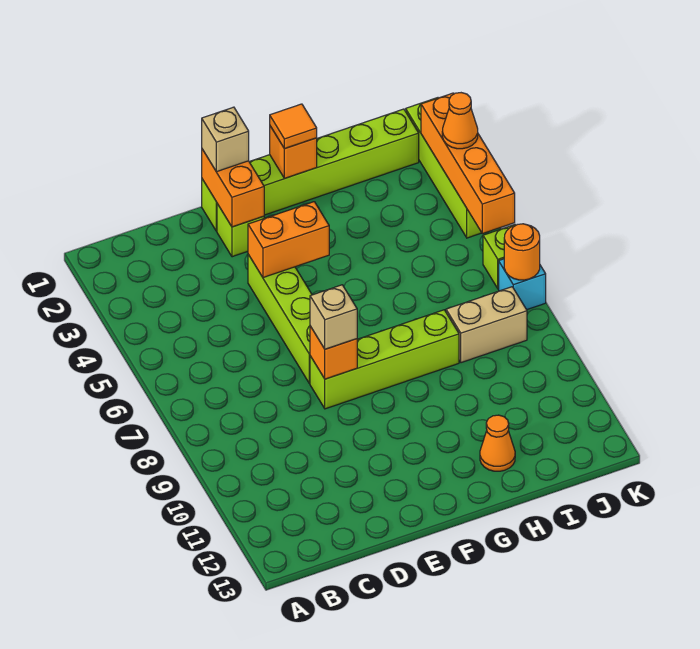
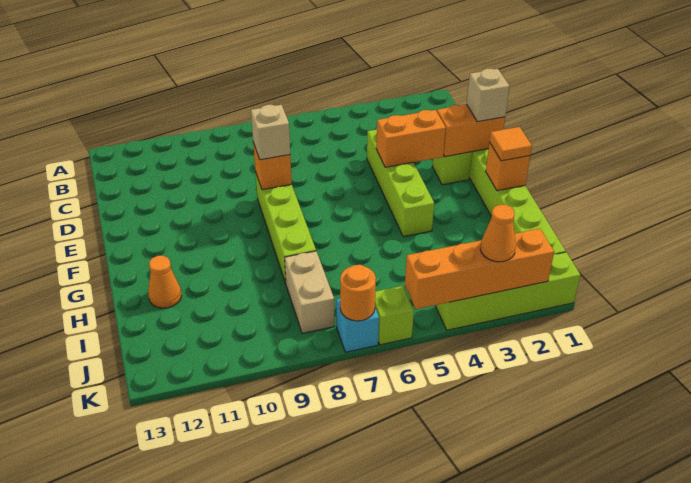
lime brick E4:E7 level 1 -> lime brick D4:G4 level 1
orange brick E4:F4 level 2 -> orange brick E3:E4 level 2

